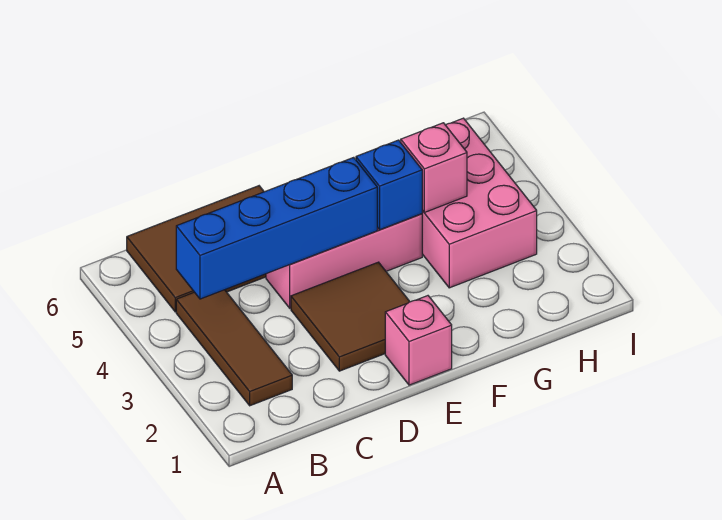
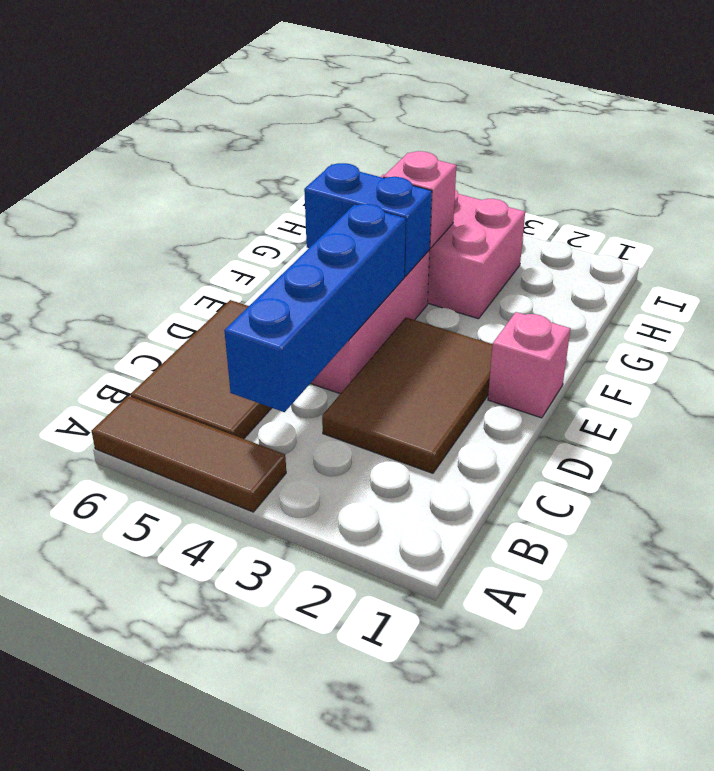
brown tile B2:B4 level 1 -> brown tile A4:A6 level 1
brown tile D2:E3 level 1 -> brown tile C2:E3 level 1
blue brick F4 level 2 -> blue brick F4:F5 level 2

